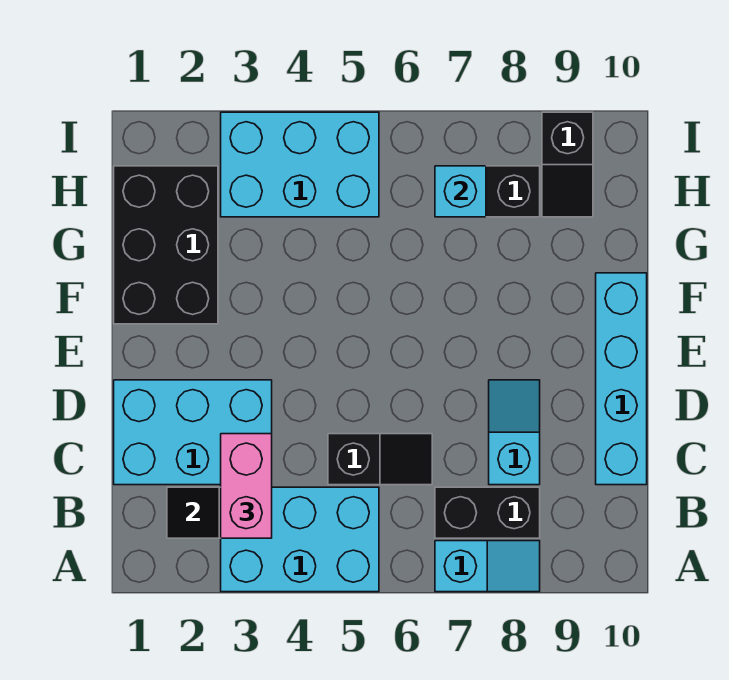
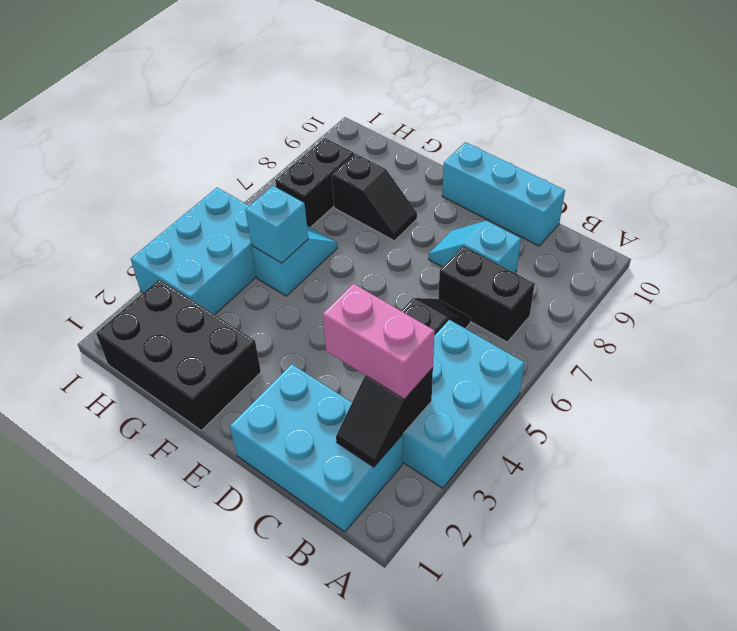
cyan slope A7:A8 level 1 top 7 -> cyan slope G5:G6 level 1 top 5
black brick B7:B8 level 1 -> black brick B7:C7 level 1
cyan brick C1:D3 level 1 -> cyan brick B1:D2 level 1
cyan brick C10:F10 level 1 -> cyan brick C10:E10 level 1
cyan brick H7 level 2 -> cyan brick G5 level 2
black slope H9:I9 level 1 top I -> black slope F8:G8 level 1 top G

